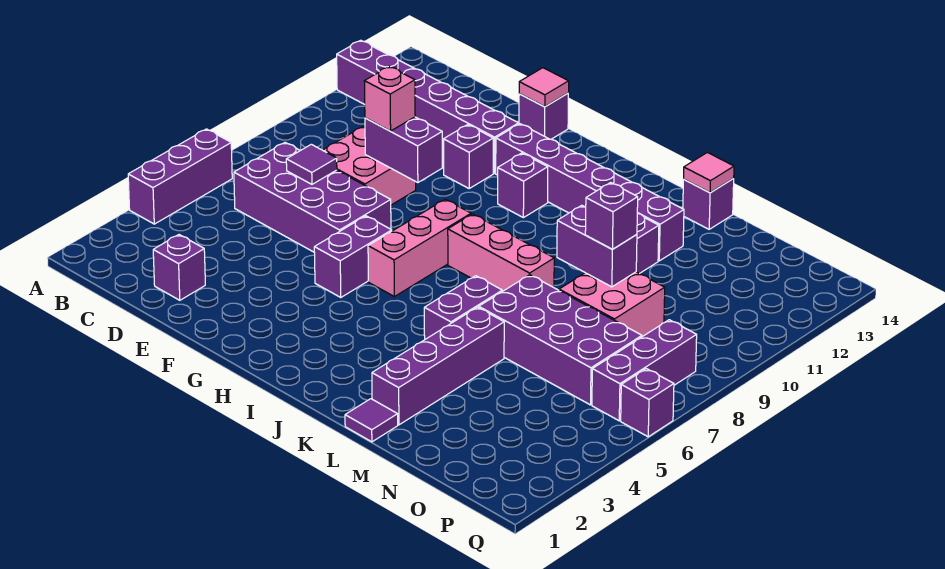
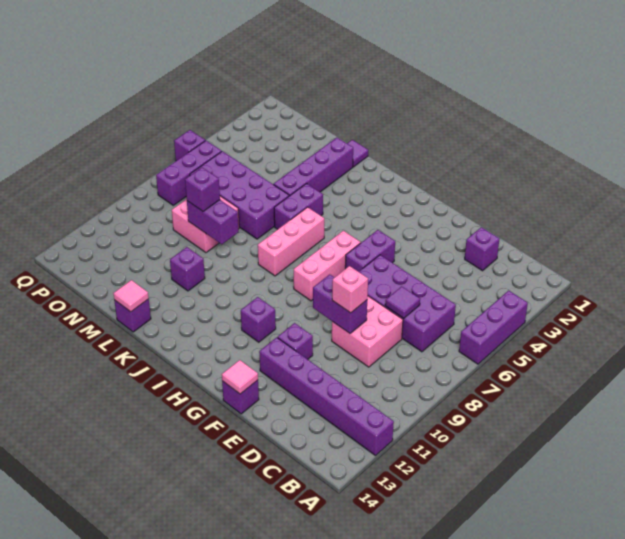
purple brick G12:L12 level 1 -> none
pink brick I8:K8 level 1 -> pink brick J6:J8 level 1

